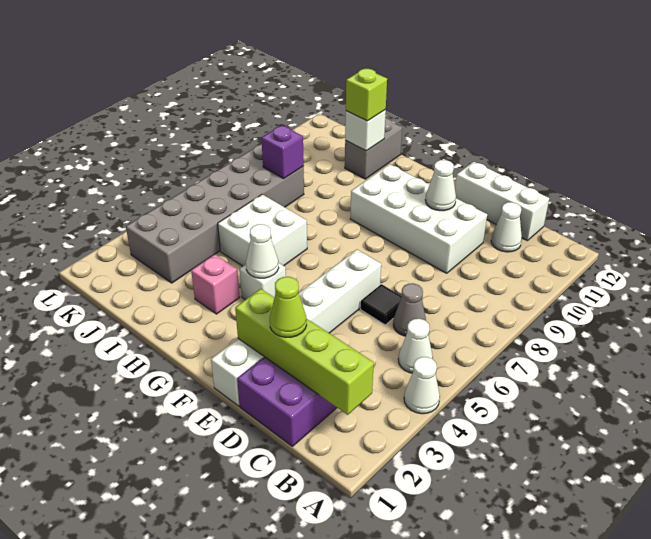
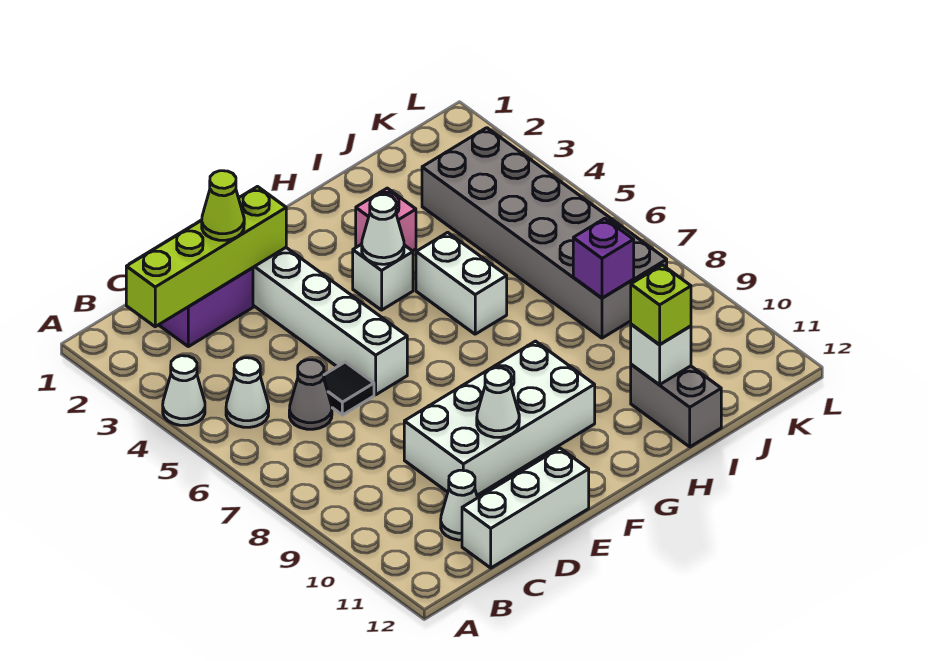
white brick H5:I6 level 1 -> white brick H5:H6 level 1

